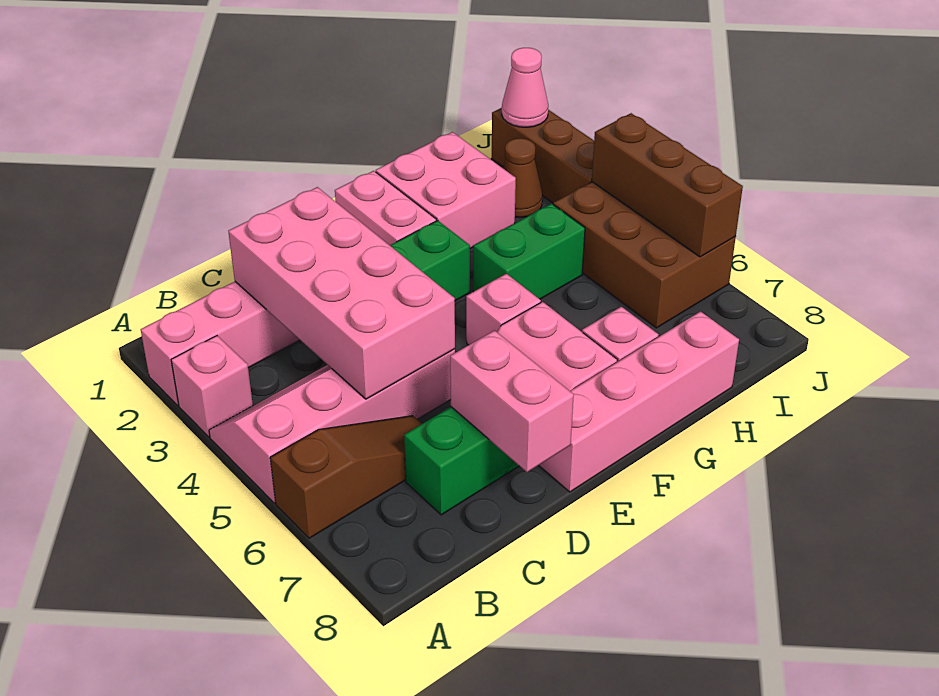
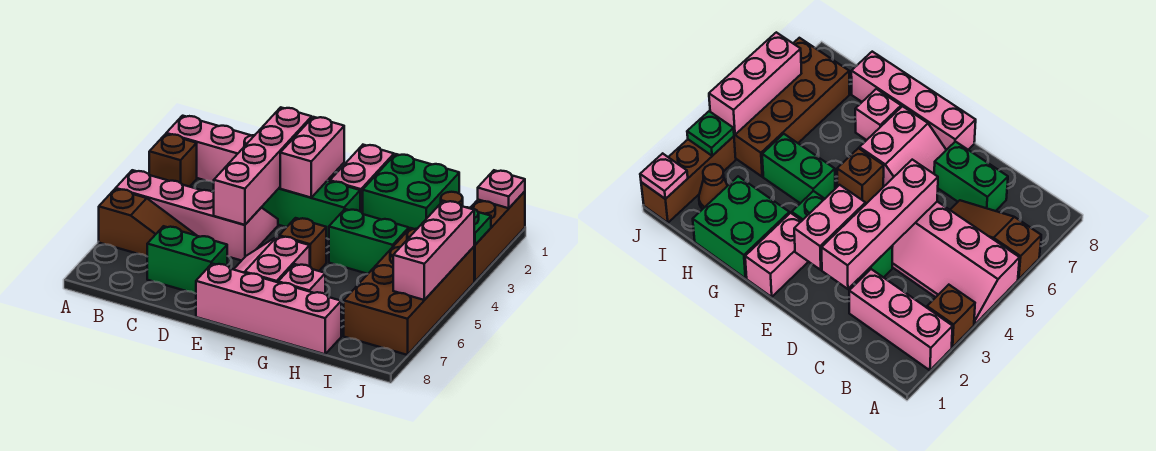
pink brick A3 level 1 -> brown brick A3 level 1
pink brick C2:D5 level 2 -> pink brick D2:D5 level 2
pink brick D7:D8 level 2 -> pink brick E2:E3 level 2
pink brick F5 level 1 -> brown brick F5 level 1
pink brick G1:H2 level 1 -> green brick G1:H2 level 1
brown brick I4:J6 level 1 -> brown brick I4:J7 level 1
pink cone J1 level 2 -> pink plate J1 level 2
none -> green plate J3 level 2
brown brick J4:J6 level 2 -> pink brick J4:J6 level 2

